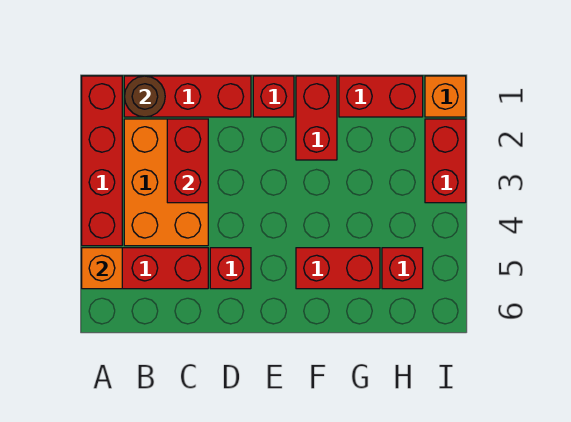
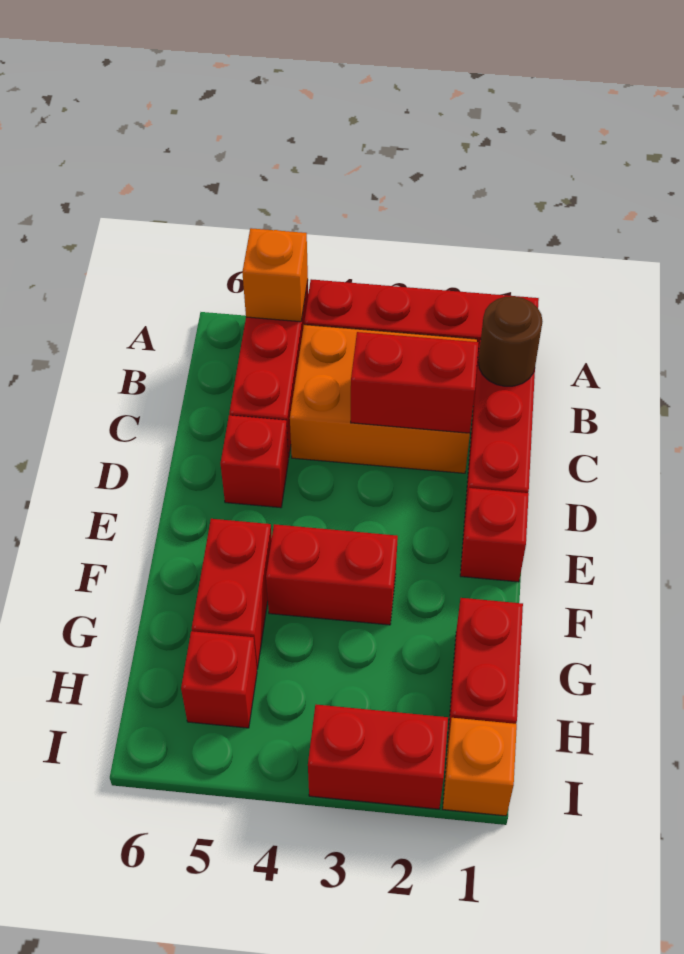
red brick F1:F2 level 1 -> red brick F3:F4 level 1

